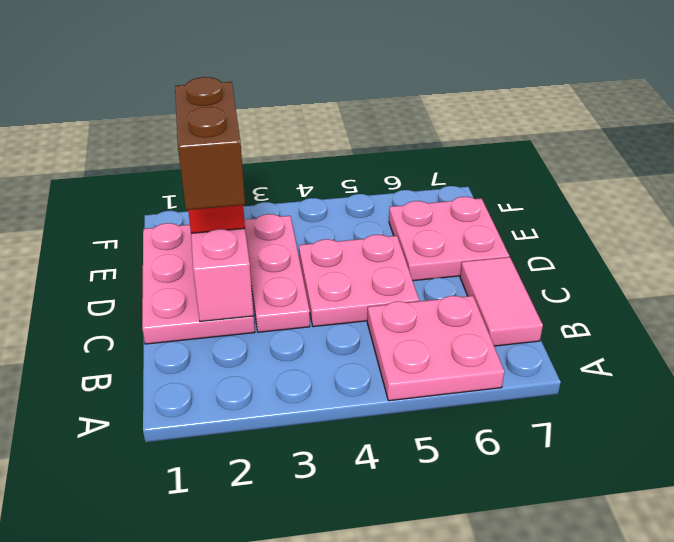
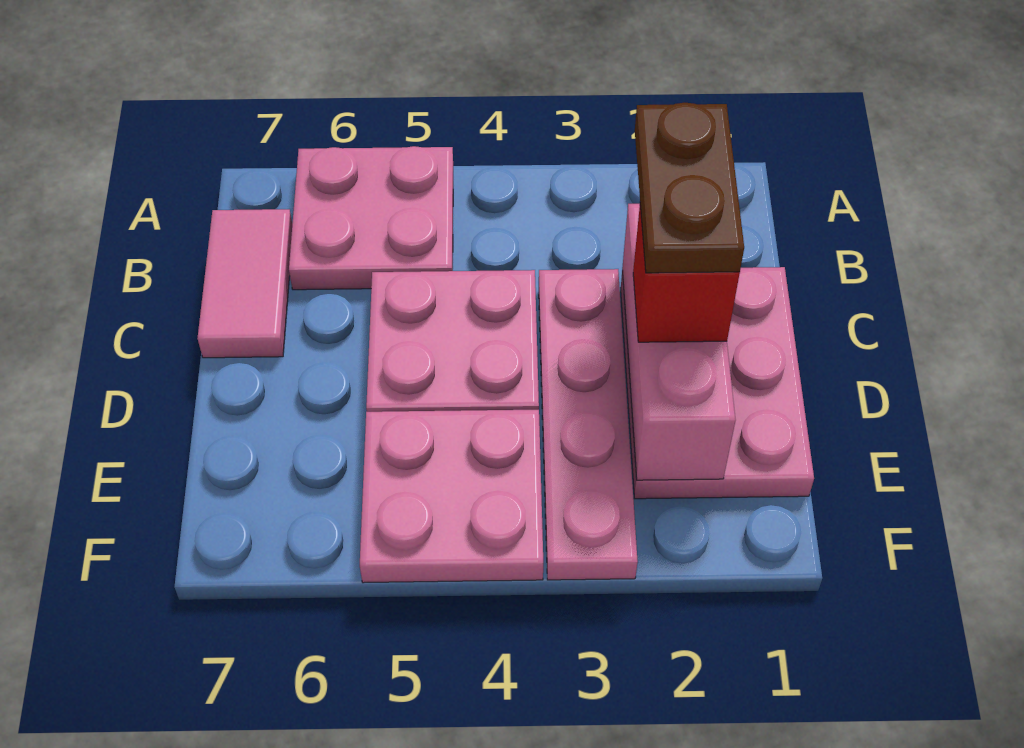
brown brick C2:D2 level 4 -> brown plate C2:D2 level 4
pink plate C3:E3 level 1 -> pink plate C3:F3 level 1
pink plate D6:E7 level 1 -> pink plate E4:F5 level 1

